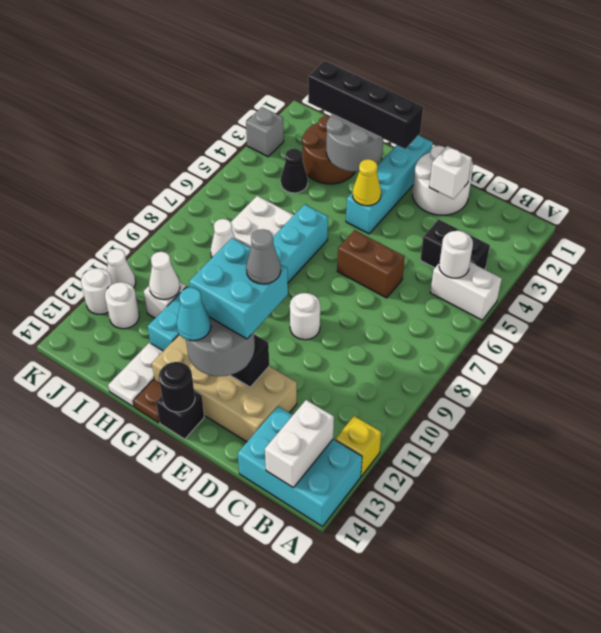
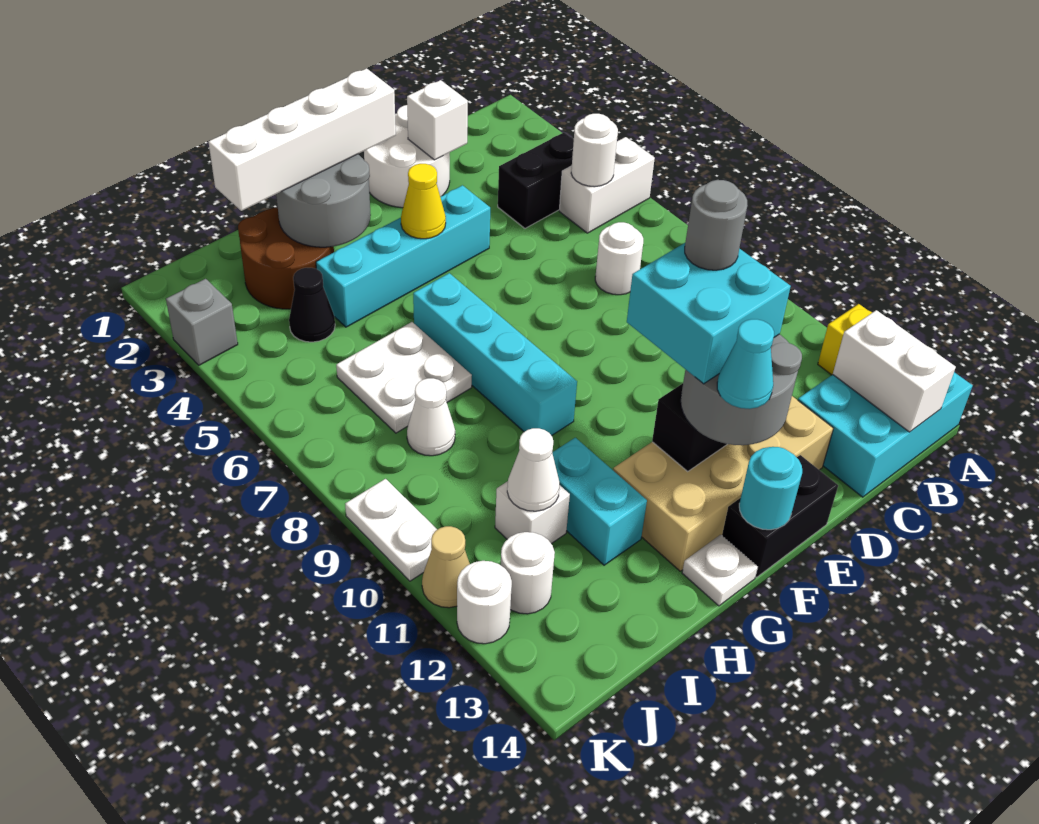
brown brick D6:E6 level 1 -> none
white round brick E9 level 1 -> white round brick C7 level 1
grey cone E11 level 5 -> grey round brick E11 level 5
cyan brick F1:F4 level 1 -> cyan brick E4:H4 level 1
black brick F2:I2 level 3 -> white brick F2:I2 level 3
black brick F14 level 1 -> black brick E14:F14 level 1
black round brick F14 level 2 -> cyan round brick F14 level 2
brown plate G14 level 1 -> white plate G14 level 1
white plate H13:H14 level 1 -> white plate K9:K10 level 1
white cone K11 level 1 -> tan cone K11 level 1

